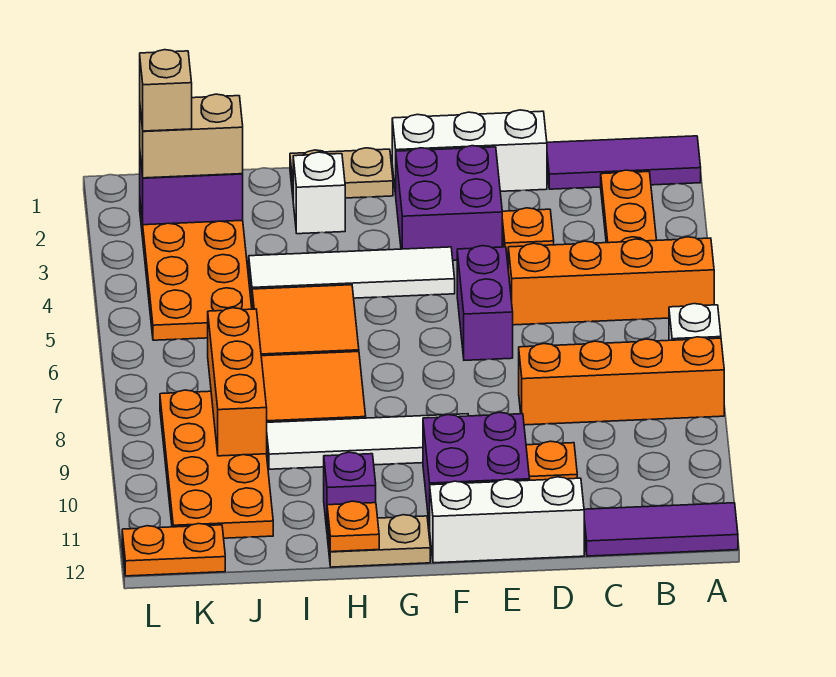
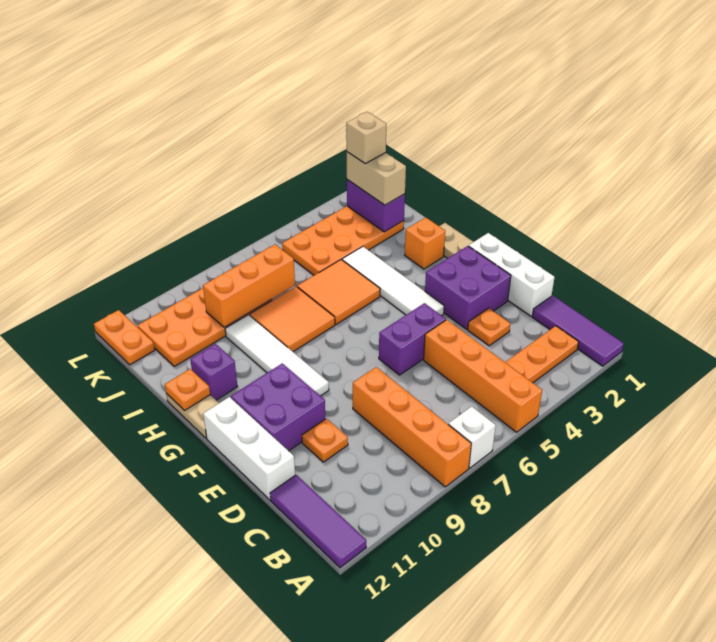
white brick H2 level 1 -> orange brick H2 level 1

